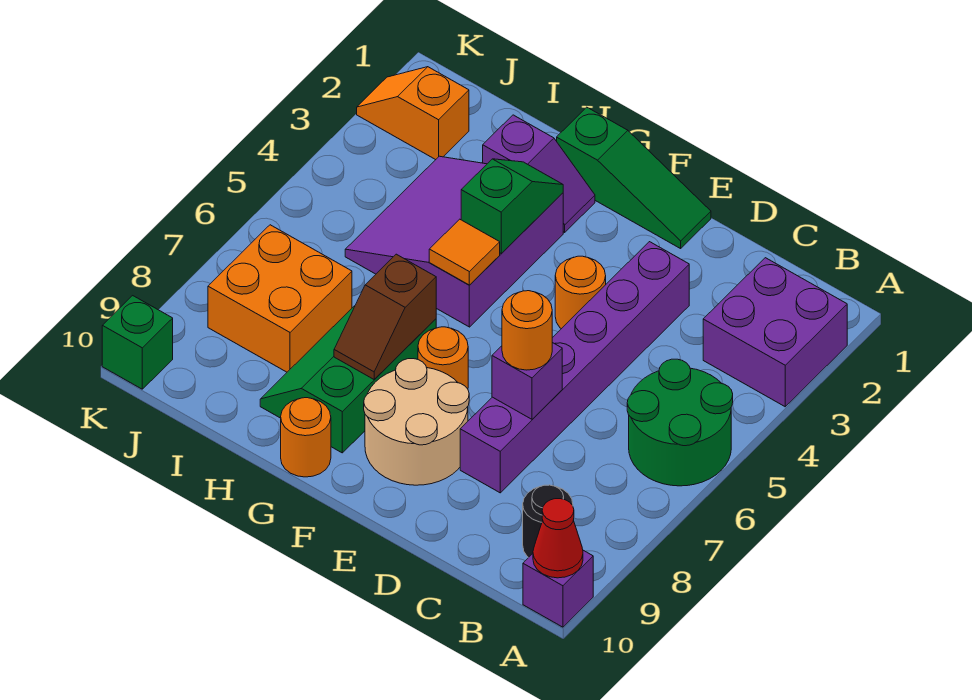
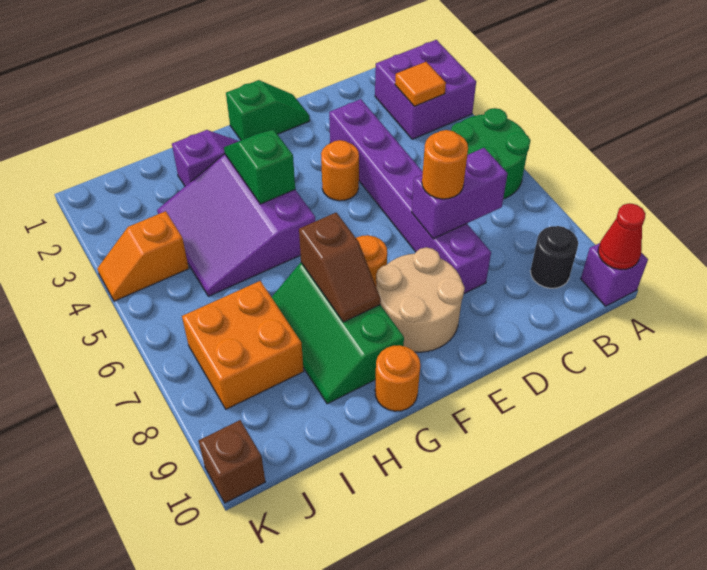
purple brick D7 level 2 -> purple brick C7:D7 level 2
green slope E1:G1 level 1 top G -> green slope E1:F1 level 1 top F
orange tile G5 level 2 -> orange tile B3 level 2
orange slope J2:K2 level 1 top J -> orange slope J4:K4 level 1 top J
green brick K10 level 1 -> brown brick K10 level 1

